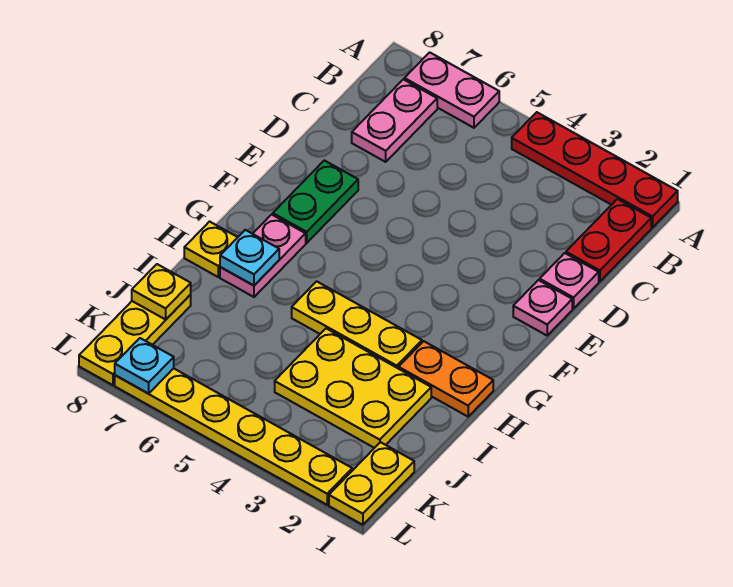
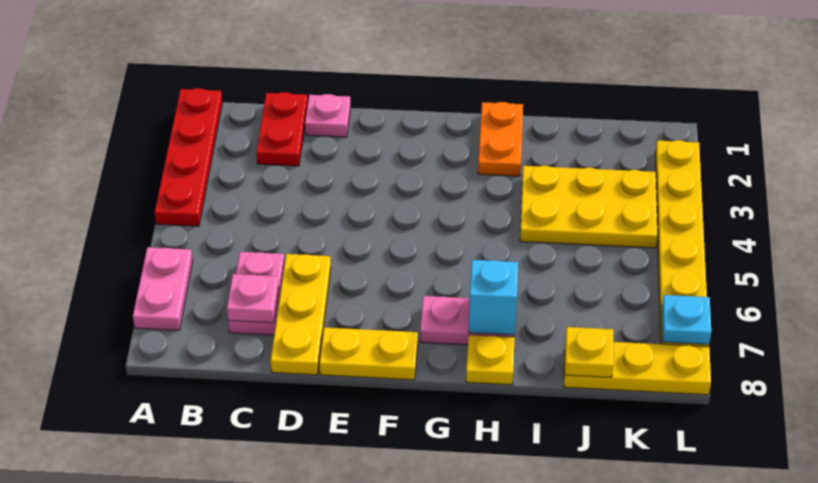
red plate B1:C1 level 1 -> red plate C1:C2 level 1
pink plate B7:C7 level 1 -> pink plate C6:C7 level 1
pink plate E1 level 1 -> pink plate C7 level 2
green plate E7:F7 level 1 -> none
yellow plate H3:H5 level 1 -> yellow plate D6:D8 level 1
cyan plate H7 level 2 -> cyan brick H7 level 2
yellow plate I2:J4 level 1 -> yellow plate I3:K4 level 1
yellow plate K1:L1 level 1 -> yellow plate E8:F8 level 1

